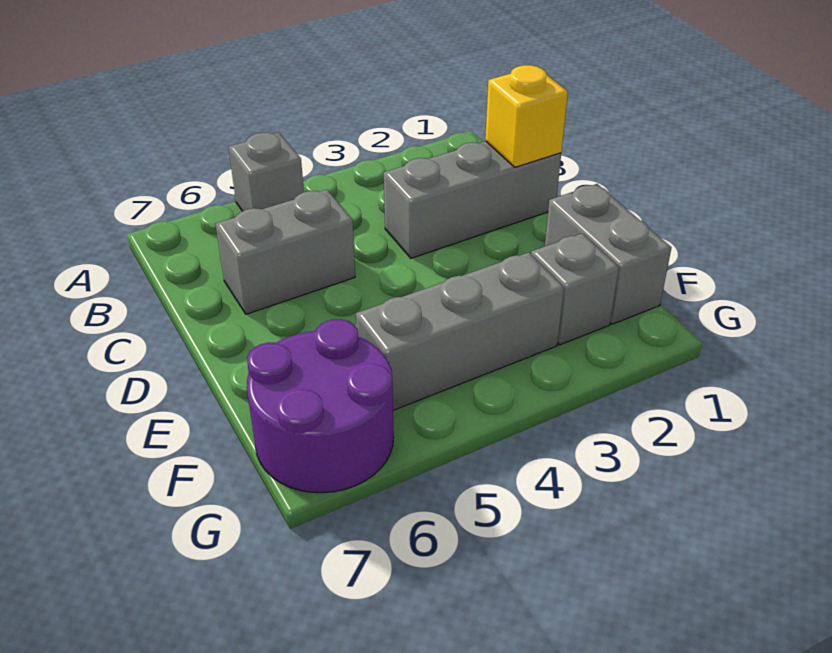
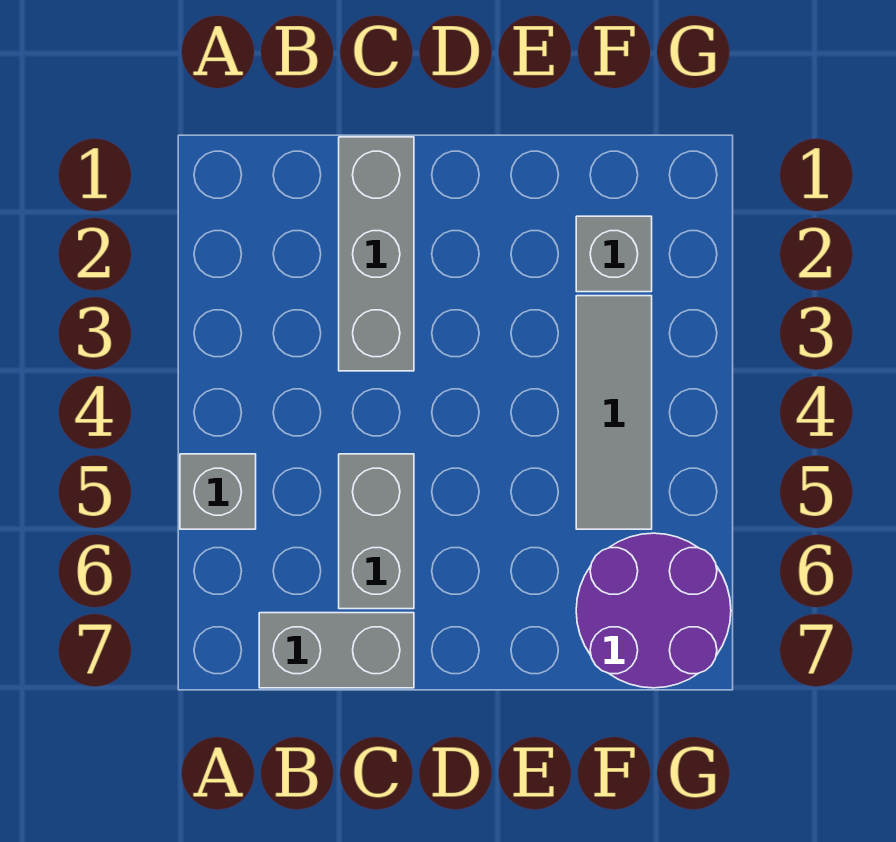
yellow brick C1 level 2 -> none
grey brick E1:F1 level 1 -> grey brick B7:C7 level 1
grey brick F3:F5 level 1 -> grey tile F3:F5 level 1

